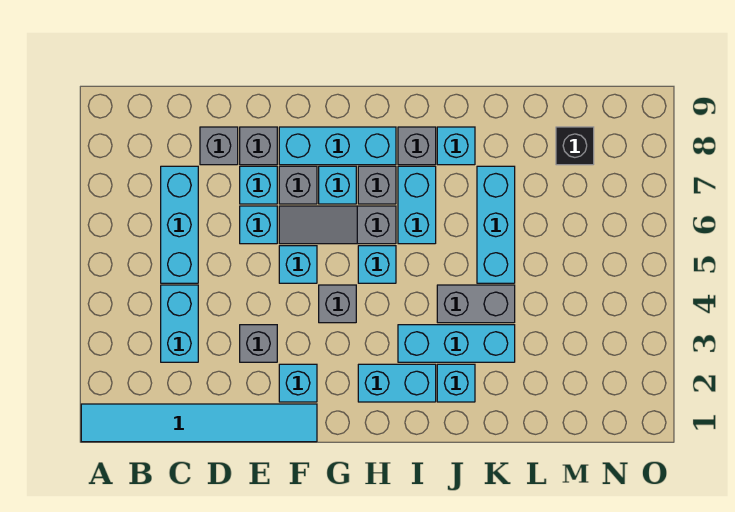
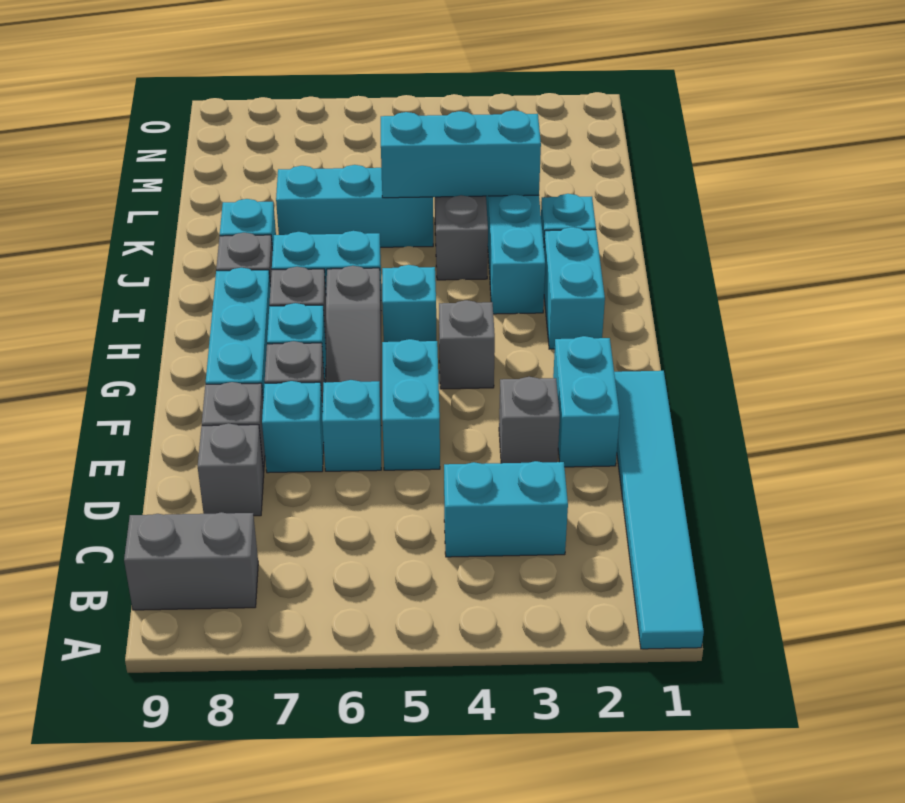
none -> grey brick B8:B9 level 1
cyan brick C5:C7 level 1 -> cyan brick K3:K5 level 2
cyan brick F2 level 1 -> cyan brick E2:F2 level 1
cyan brick F5 level 1 -> cyan brick E5:F5 level 1
black brick M8 level 1 -> none

